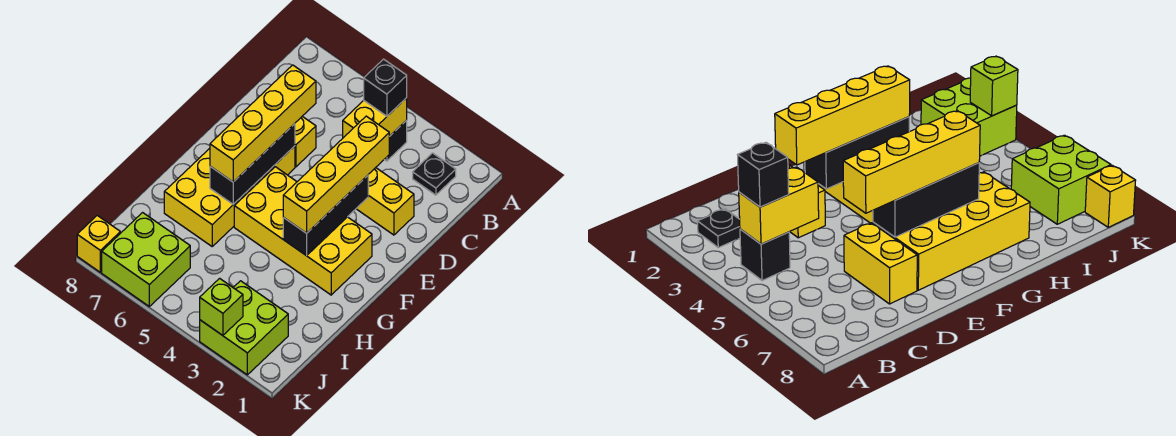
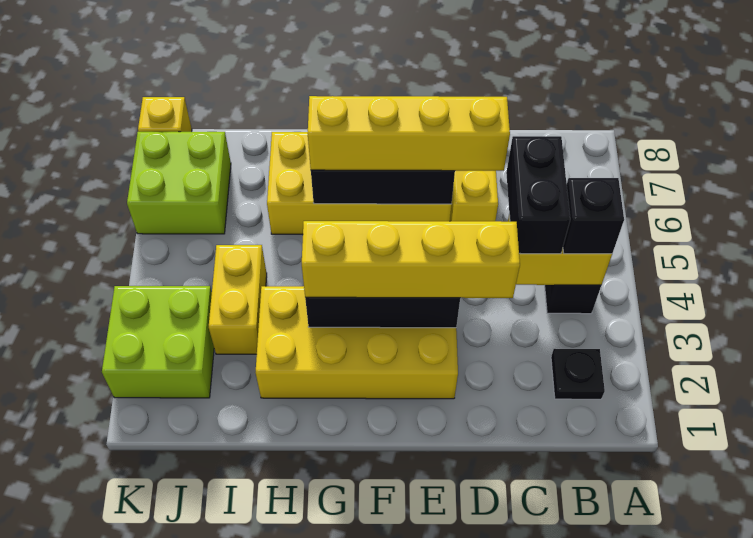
none -> black brick C4:C5 level 3
yellow brick D2:D3 level 1 -> yellow brick I3:I4 level 1
yellow brick F2:G5 level 1 -> yellow brick E2:H3 level 1
lime brick K3 level 2 -> none

